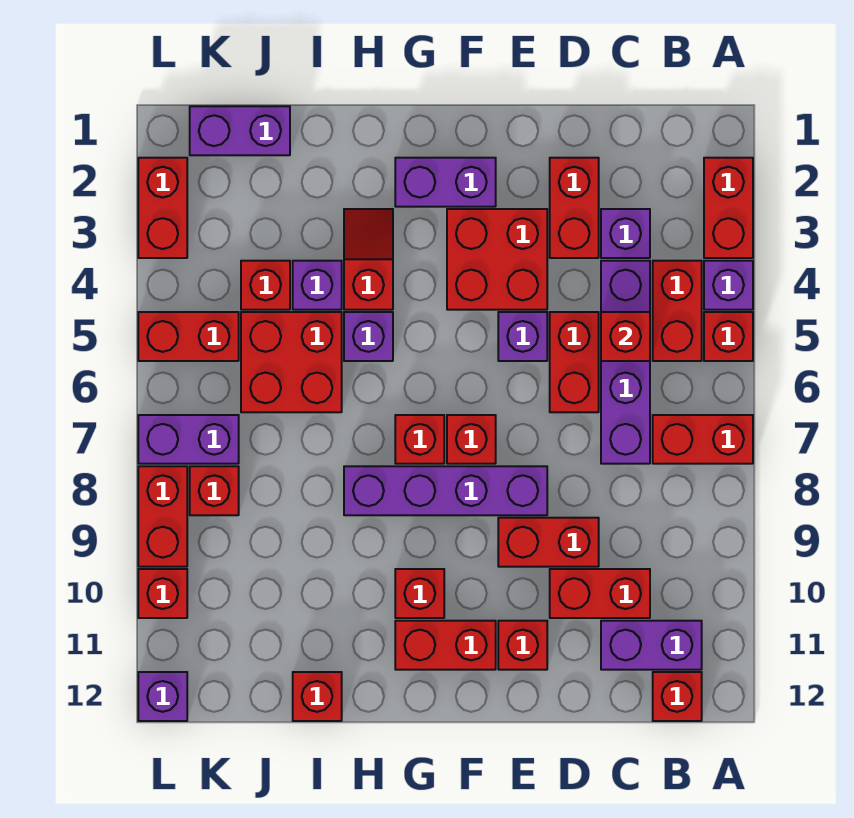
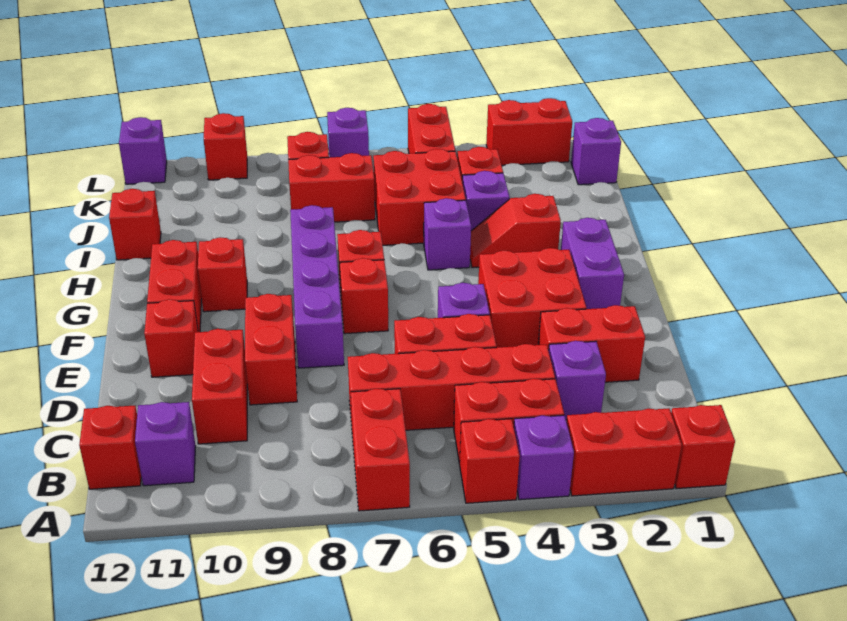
purple brick B11:C11 level 1 -> purple brick B11 level 1
purple brick C4:C7 level 1 -> red brick C4:C7 level 1
red brick C5 level 2 -> red brick A1 level 1
red slope H3:H4 level 1 top 4 -> red slope H3:H4 level 1 top 3
purple brick J1:K1 level 1 -> purple brick K1 level 1
purple brick K7:L7 level 1 -> purple brick L7 level 1
red brick L8:L9 level 1 -> red brick J7:J8 level 1

